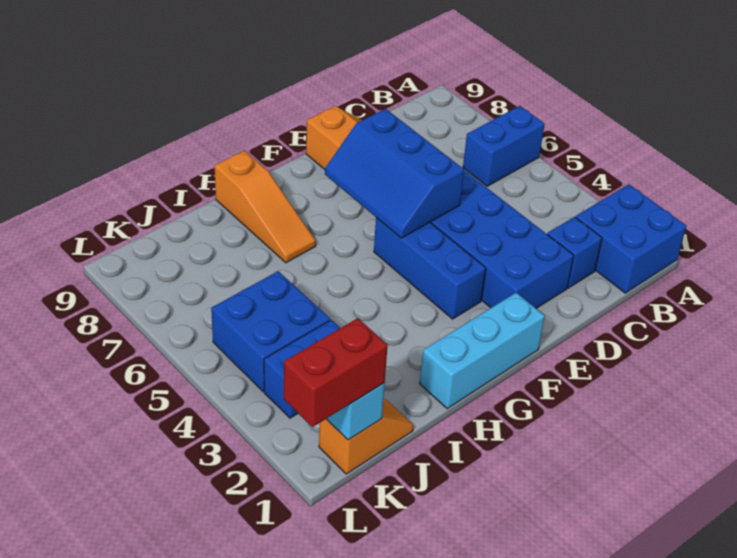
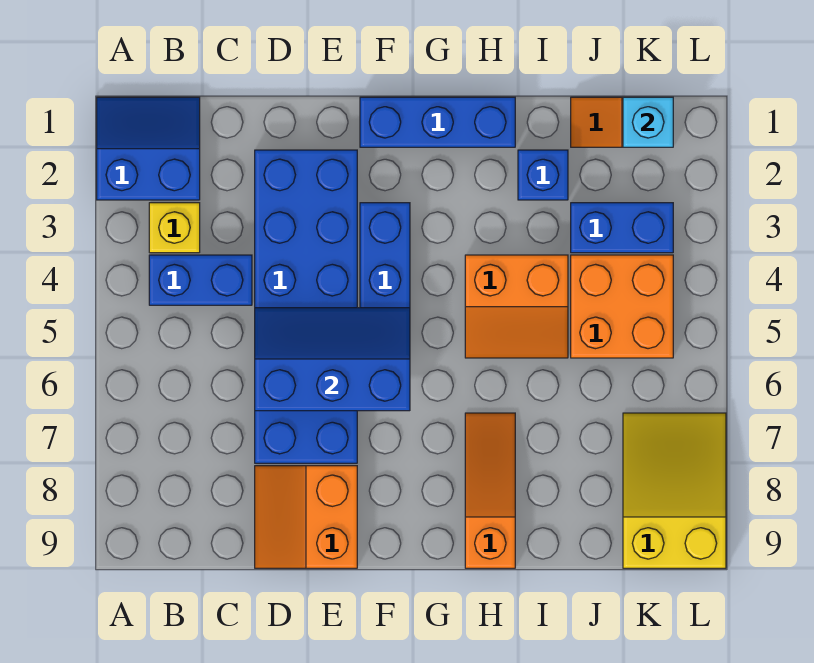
blue brick A1:B2 level 1 -> blue slope A1:B2 level 1 top 2
blue brick A6:B6 level 1 -> blue brick B4:C4 level 1
none -> yellow brick B3 level 1
blue brick C2 level 1 -> blue brick I2 level 1
blue slope E5:F7 level 2 top E -> blue slope D5:F6 level 2 top 6
cyan brick F1:H1 level 1 -> blue brick F1:H1 level 1
none -> orange slope H4:I5 level 1 top 4
blue brick J4:K5 level 1 -> orange brick J4:K5 level 1
red brick K1:L1 level 3 -> none
none -> yellow slope K7:L9 level 1 top 9

